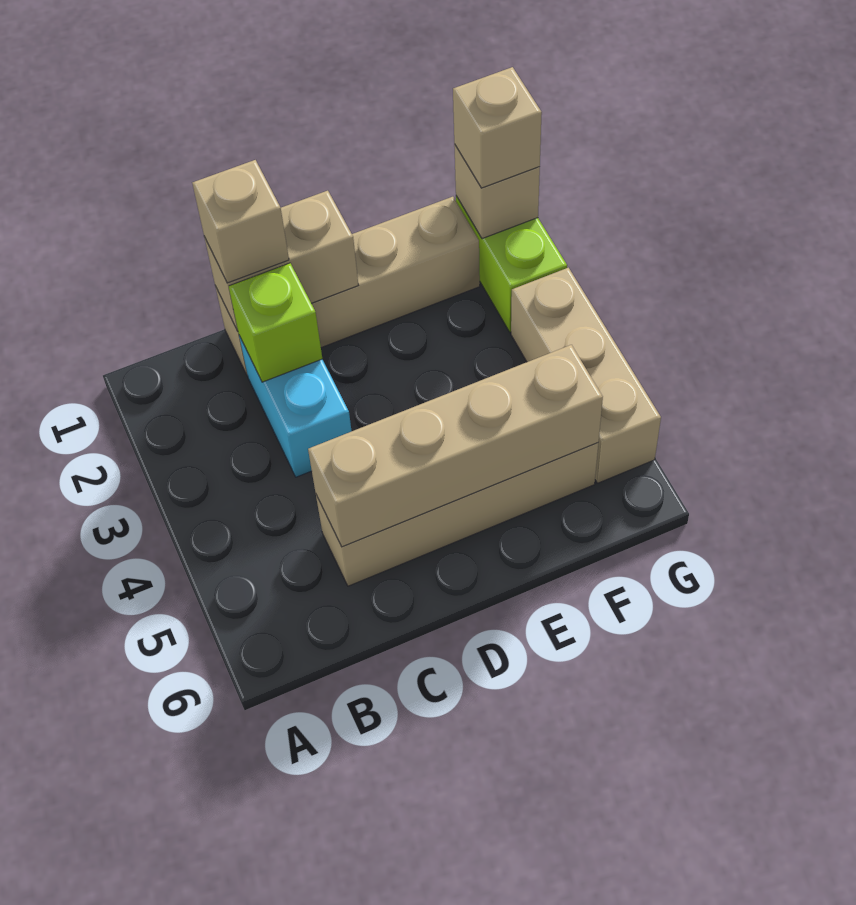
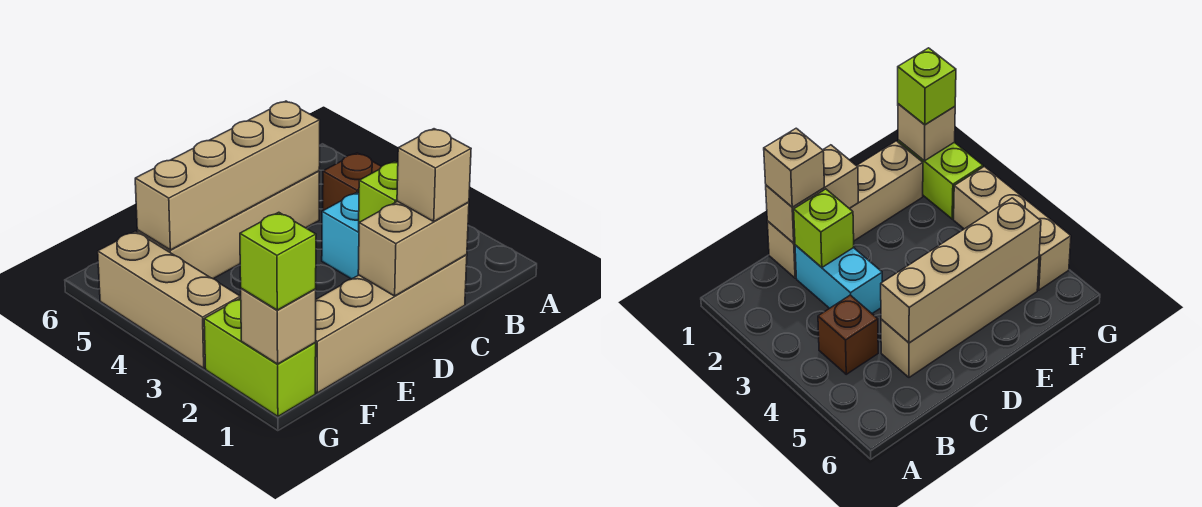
none -> brown brick B4 level 1
tan brick G1 level 3 -> lime brick G1 level 3

